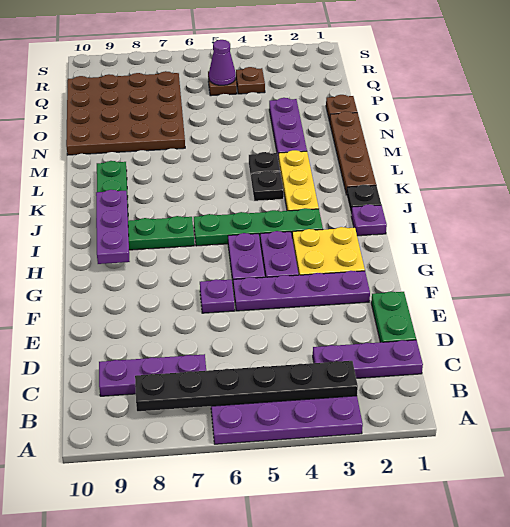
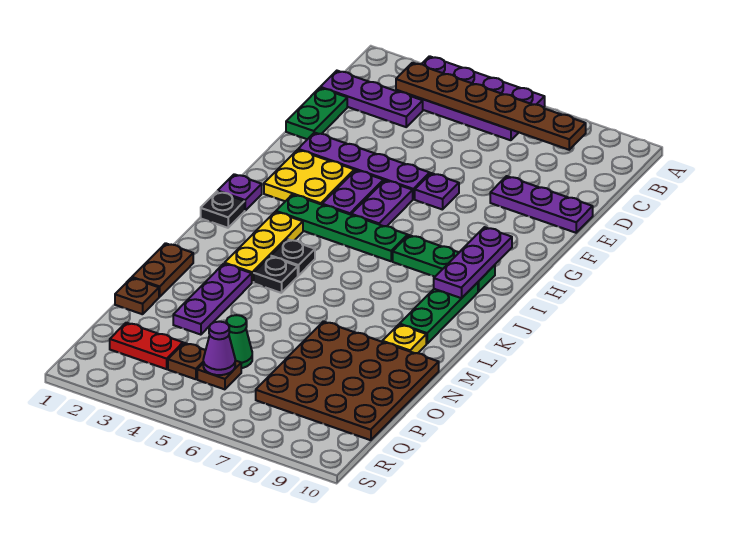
black plate B3:B8 level 2 -> brown plate B3:B8 level 2
purple plate C7:C9 level 1 -> purple plate E8:E10 level 1
brown plate K1:N1 level 1 -> brown plate M1:N1 level 1
none -> yellow plate M9 level 1
none -> green cone P5 level 1
none -> red plate Q2:Q3 level 1

